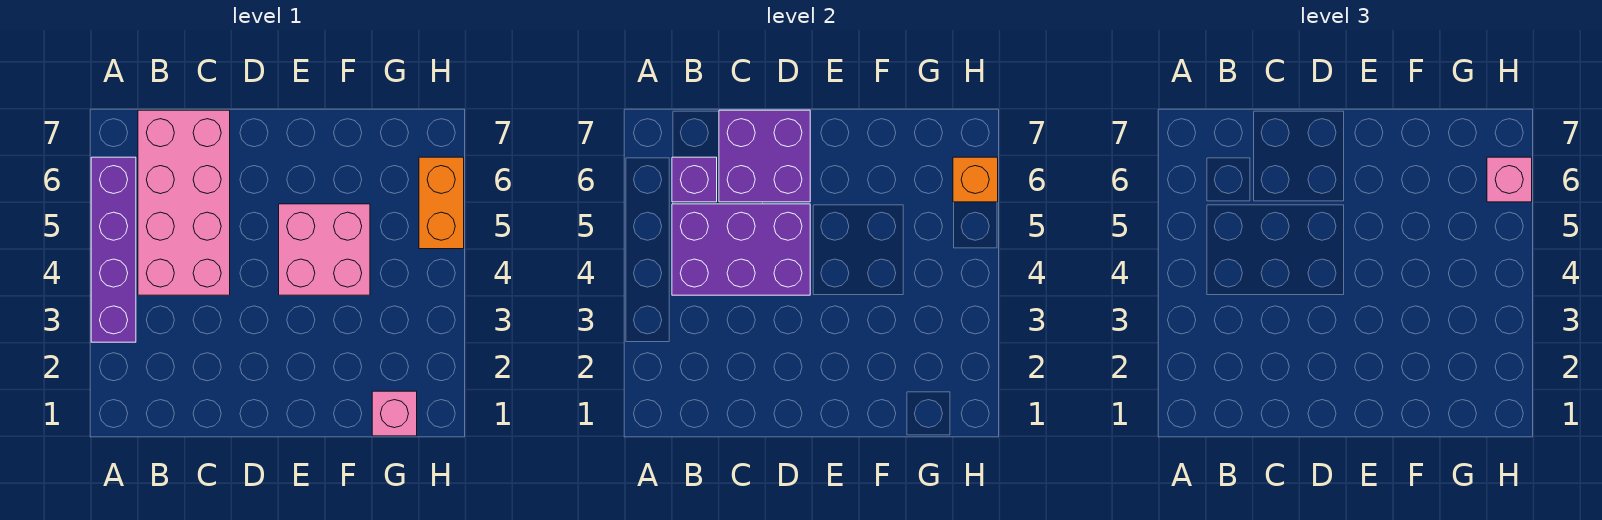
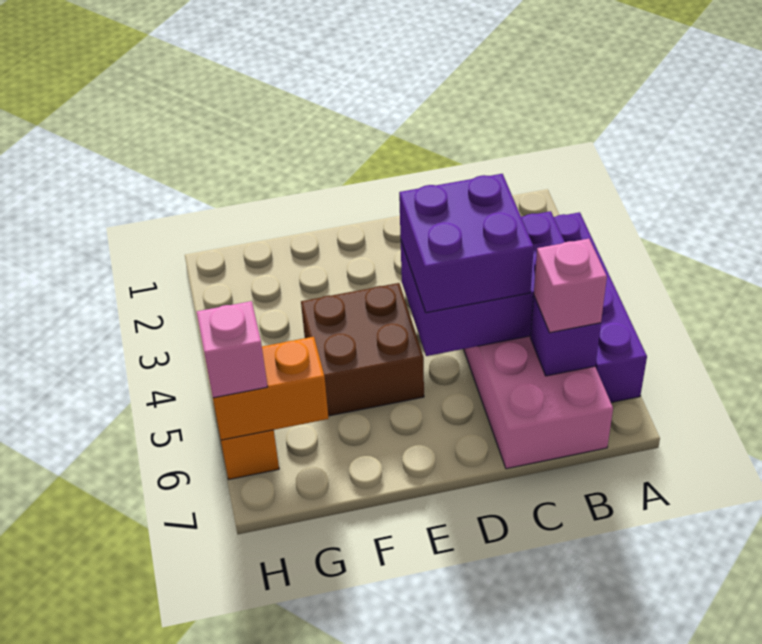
purple brick C6:D7 level 2 -> purple brick C4:D5 level 3
pink brick E4:F5 level 1 -> brown brick E4:F5 level 1
pink brick G1 level 1 -> pink brick B6 level 3
orange brick H6 level 2 -> orange brick G6:H6 level 2

